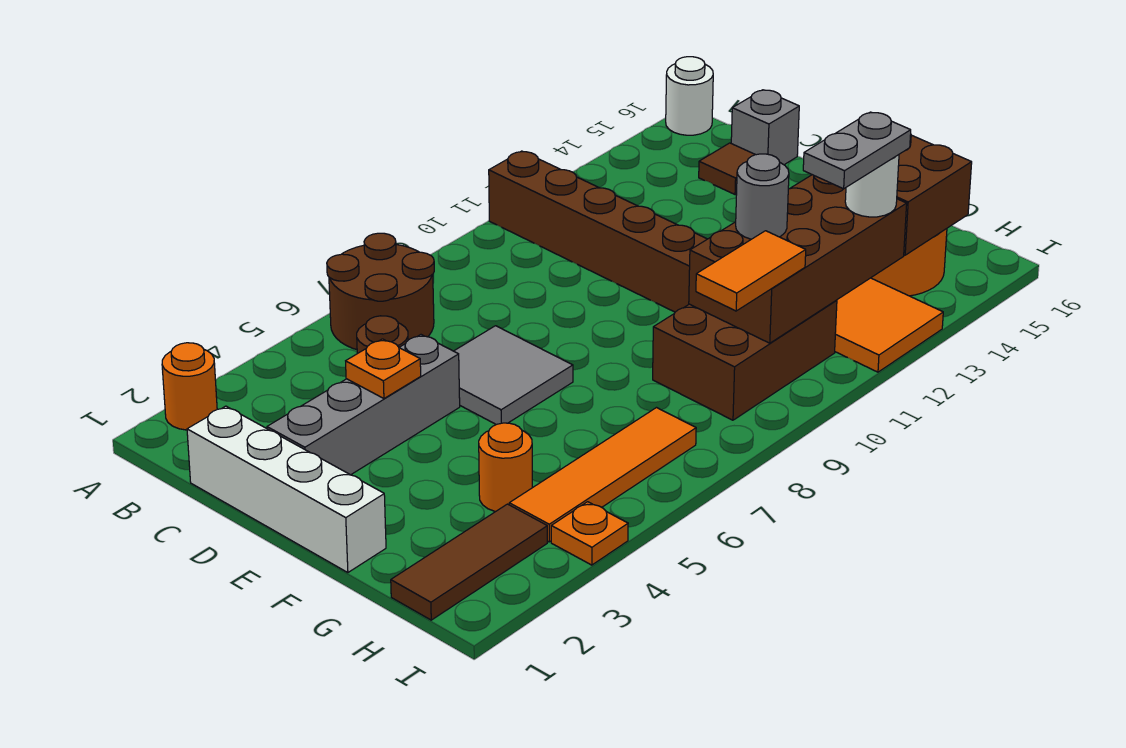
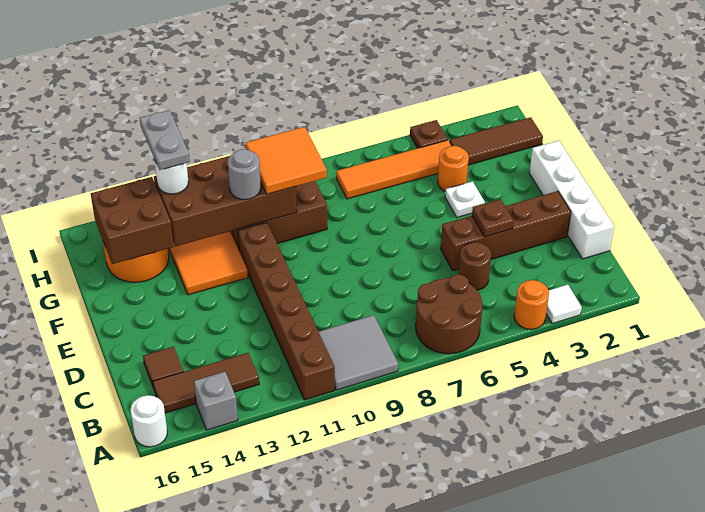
orange round brick A2 level 1 -> orange round brick A4 level 1
none -> white tile A3 level 1
none -> brown tile B13:B15 level 1
grey brick C16 level 1 -> grey brick A14 level 1
grey brick D2:D5 level 1 -> brown brick D2:D5 level 1
orange plate D4 level 2 -> brown plate D4 level 2
grey tile D6:E7 level 1 -> grey tile A9:B10 level 1
none -> white plate F4 level 1
orange tile H9:H10 level 3 -> orange tile G9:H10 level 3
grey plate H12:H13 level 4 -> grey plate H13:I13 level 4
orange plate I4 level 1 -> brown plate I4 level 1

